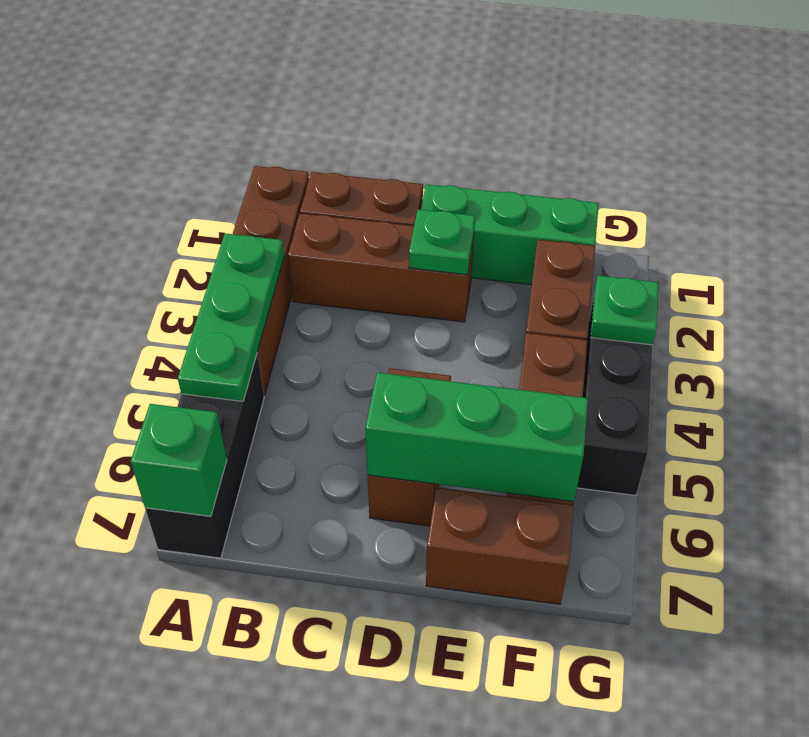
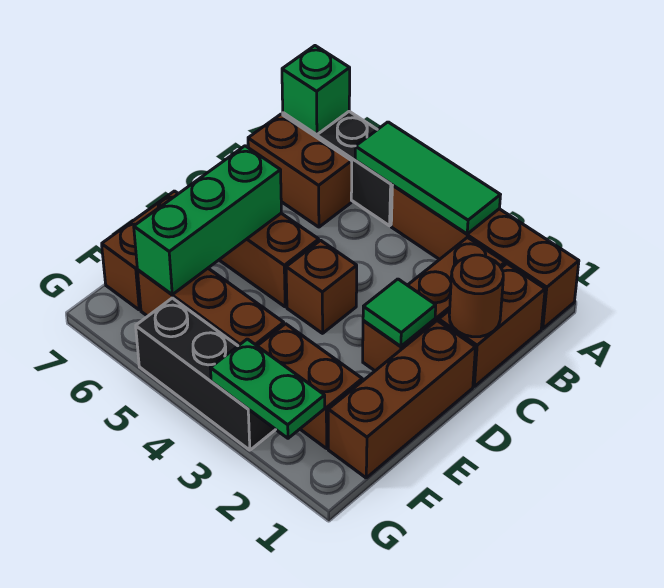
green plate A3:A5 level 2 -> green tile A3:A5 level 2
none -> brown brick B6:B7 level 1
none -> brown round brick C1 level 2
green brick D1:F1 level 1 -> brown brick D1:F1 level 1
green plate D2 level 2 -> green tile D2 level 2
none -> brown brick D4 level 1
green plate G3 level 2 -> green plate G2:G3 level 2

